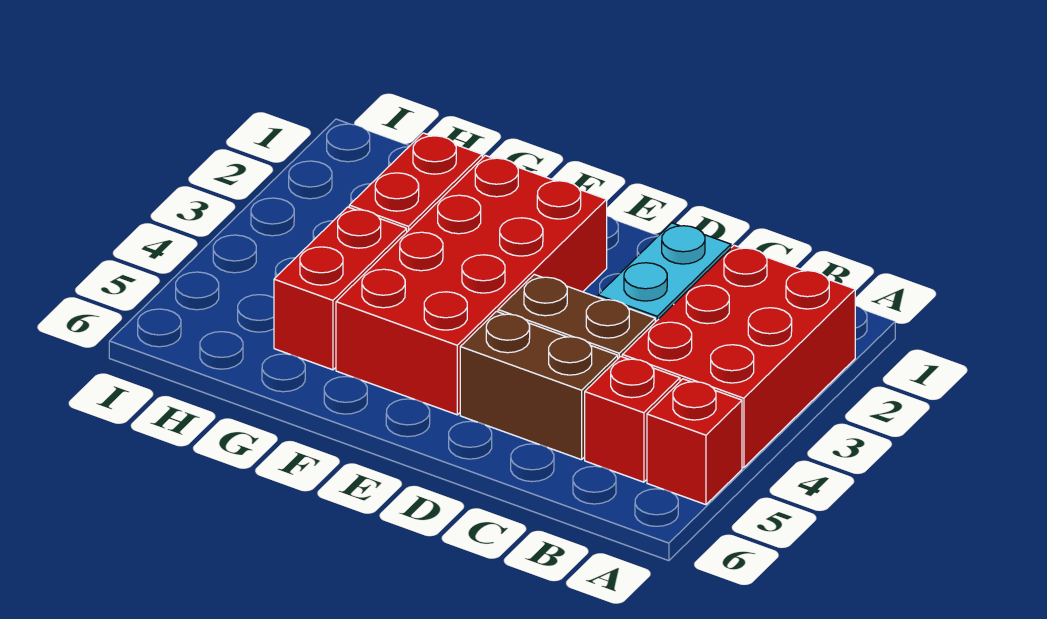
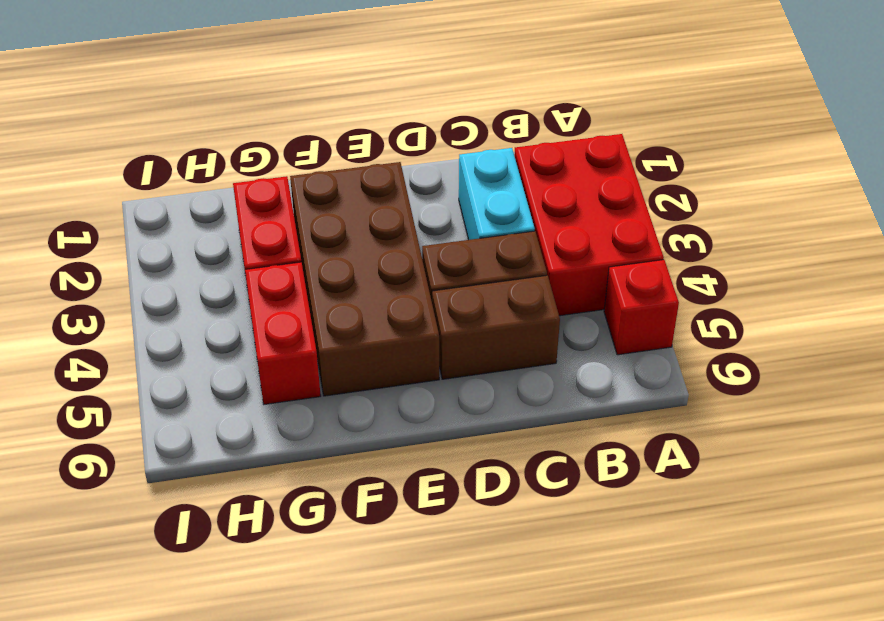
red brick B5 level 1 -> none
red brick E2:F5 level 1 -> brown brick E2:F5 level 1

